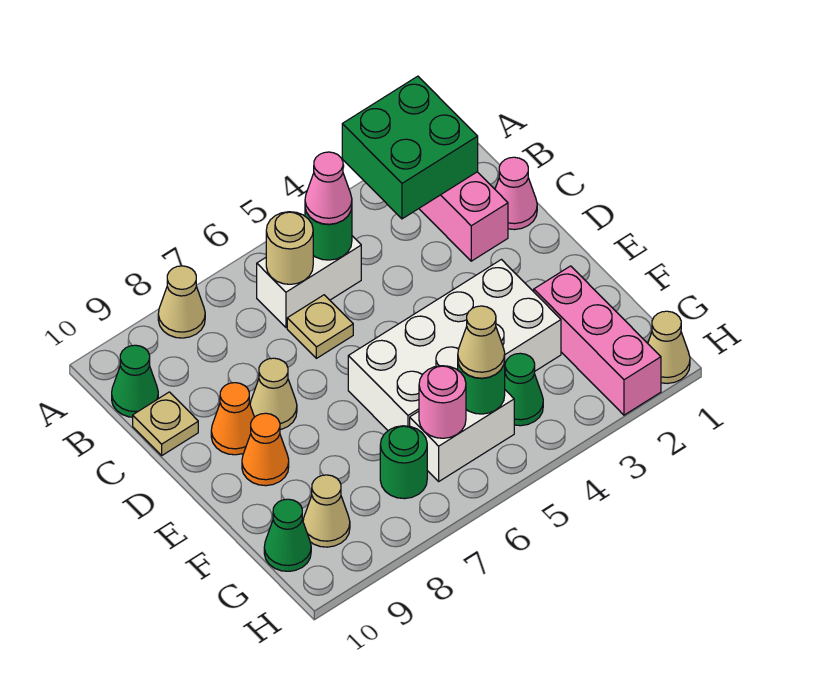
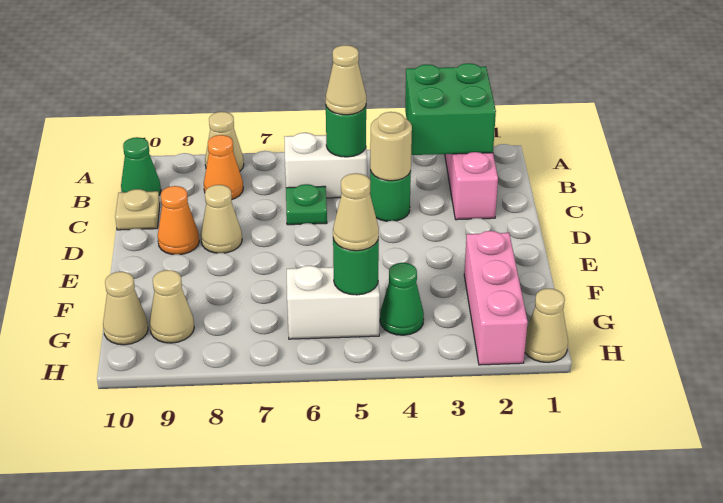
pink cone B5 level 3 -> tan cone B5 level 3
tan round brick B6 level 2 -> tan round brick C4 level 2
pink cone C1 level 1 -> none
tan plate C6 level 1 -> green plate C6 level 1
white brick E3:F6 level 1 -> none
orange cone E9 level 1 -> orange cone B8 level 1
pink round brick G6 level 2 -> none
green round brick G7 level 1 -> green round brick C4 level 1
green cone G10 level 1 -> tan cone G10 level 1

